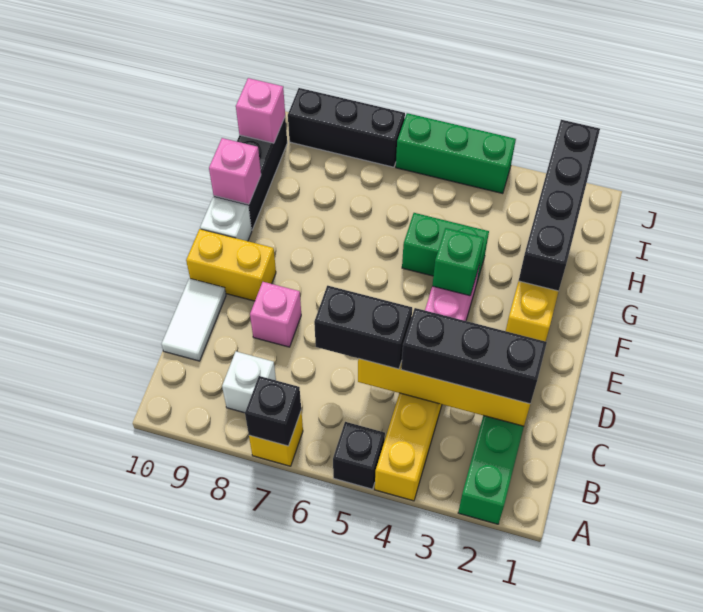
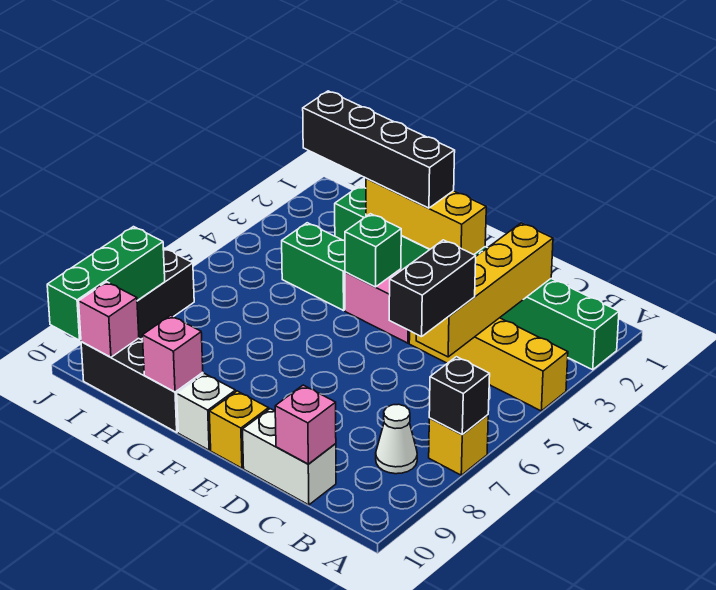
black brick A5 level 1 -> none
white brick B8 level 1 -> white cone B8 level 1
black brick C2:C4 level 3 -> none
white tile C10:D10 level 1 -> white brick C10:D10 level 1
pink brick D8 level 1 -> pink brick C10 level 2
yellow brick E9:E10 level 1 -> yellow brick E10 level 1
green brick G4:G5 level 1 -> green brick G4:H4 level 1
green brick J4:J6 level 1 -> green brick J8:J10 level 2

